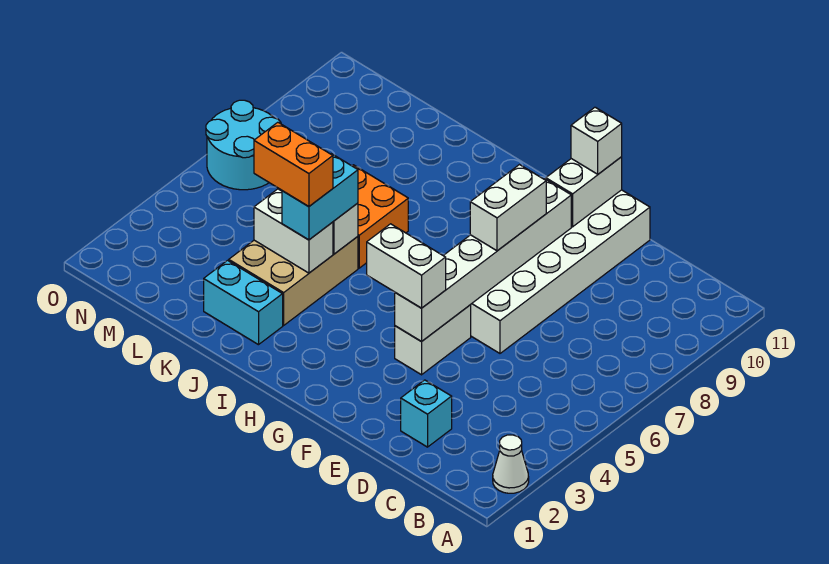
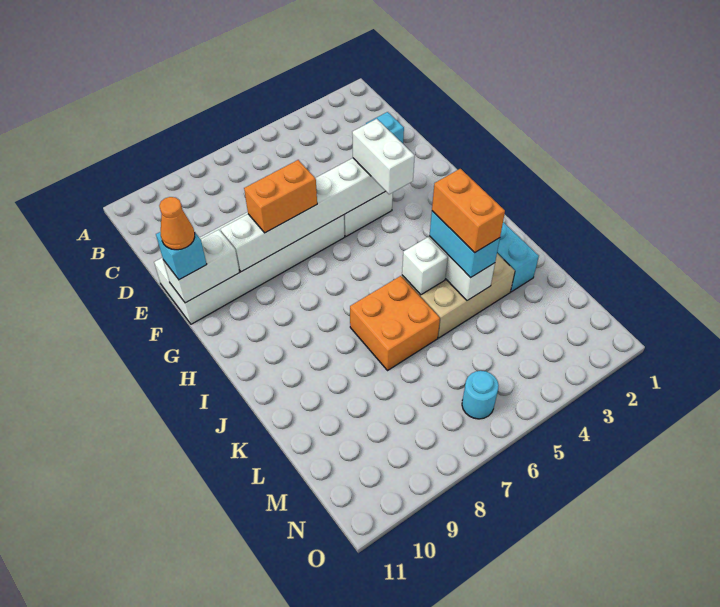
white cone A2 level 1 -> none
white brick F7:F8 level 3 -> orange brick F7:F8 level 3
white brick F11 level 3 -> cyan brick F11 level 3
none -> orange cone F11 level 4
cyan brick J4:J5 level 3 -> cyan brick J4:K4 level 3
cyan round brick N6:O7 level 1 -> cyan round brick N6 level 1

